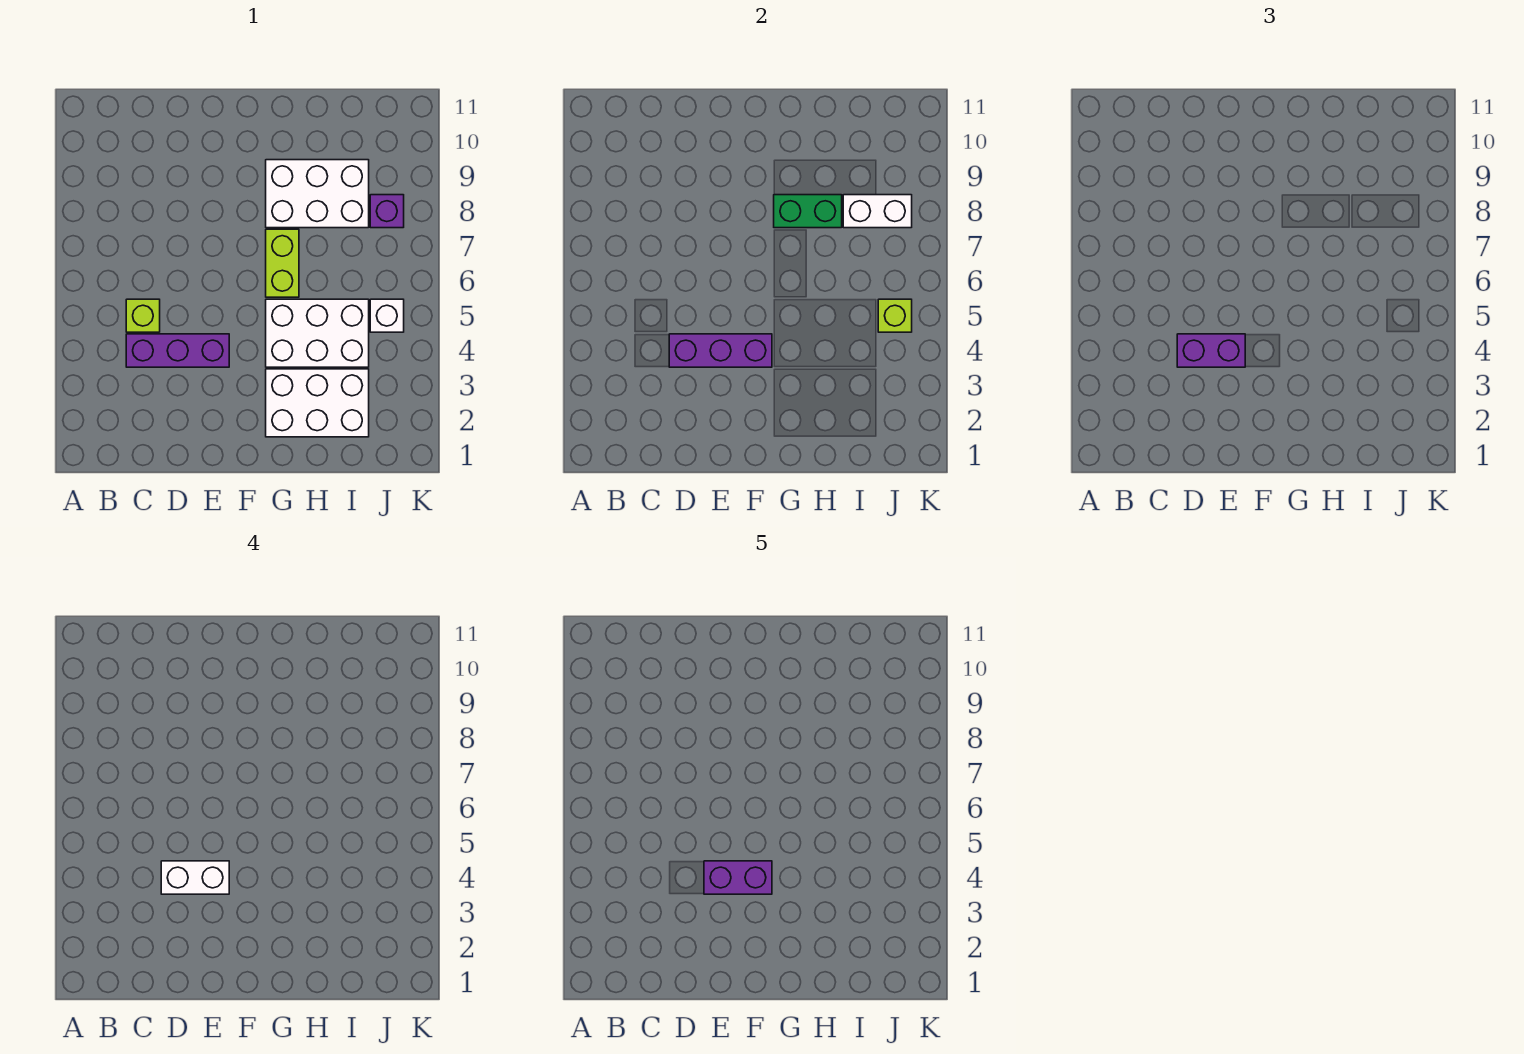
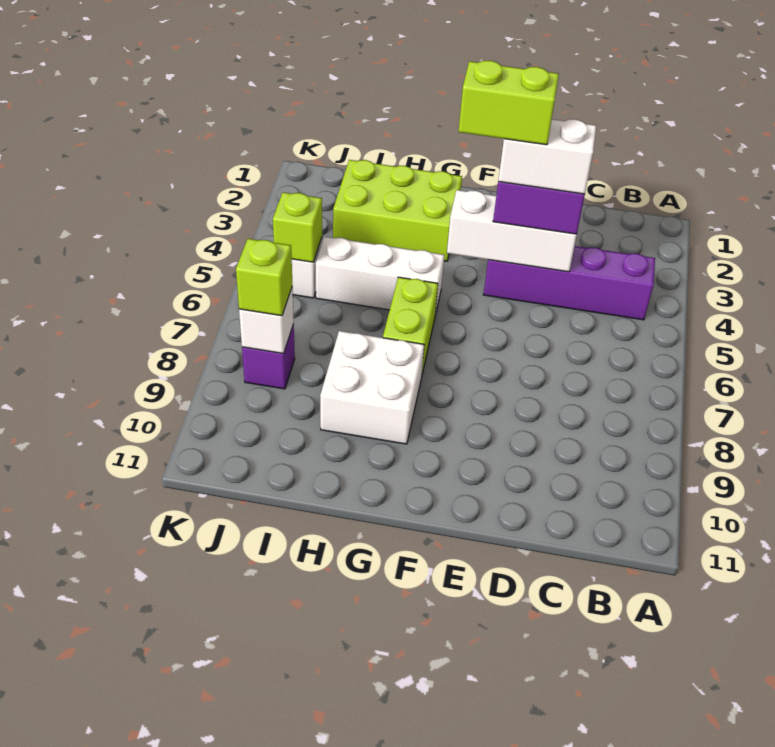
purple brick C4:E4 level 1 -> purple brick B4:E4 level 1
lime brick C5 level 1 -> lime brick J8 level 3
purple brick D4:F4 level 2 -> white brick D4:F4 level 2
purple brick E4:F4 level 5 -> lime brick E4:F4 level 5
white brick G2:I3 level 1 -> lime brick G2:I3 level 1
white brick G4:I5 level 1 -> white brick G5:I5 level 1
white brick G8:I9 level 1 -> white brick G8:H9 level 1
green brick G8:H8 level 2 -> none
white brick I8:J8 level 2 -> white brick J8 level 2

